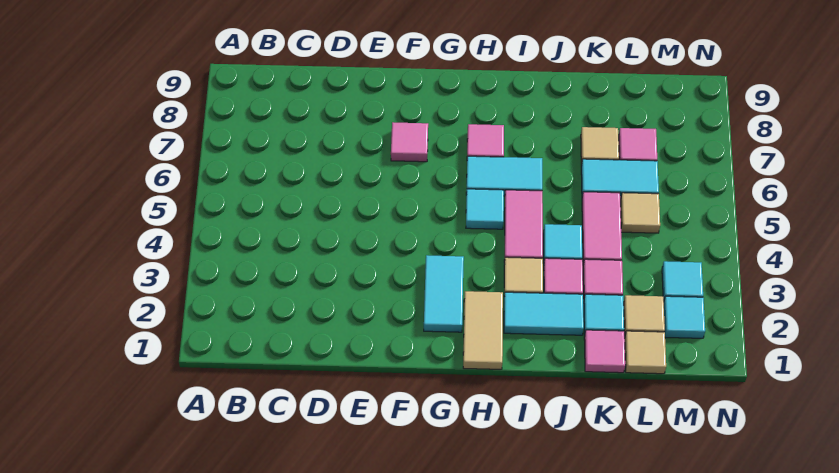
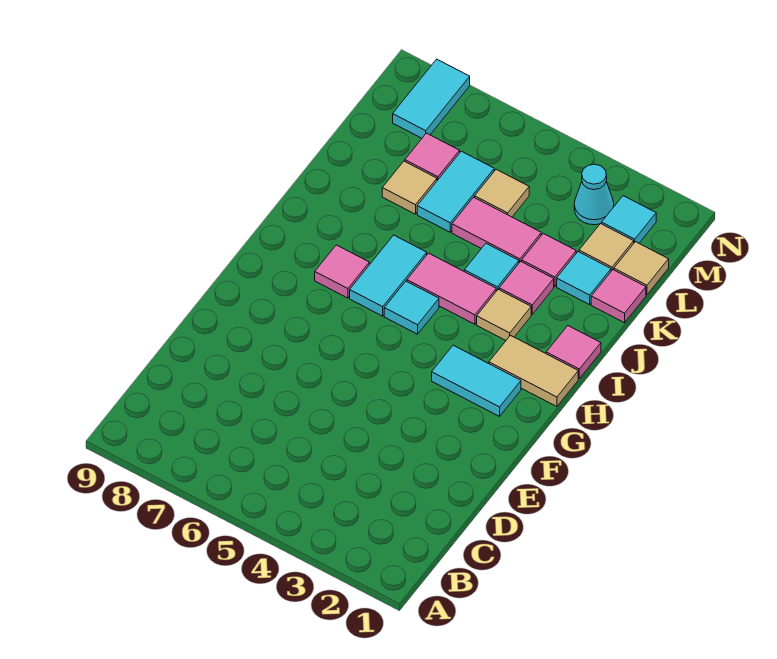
pink tile F7 level 1 -> pink tile I1 level 1
cyan tile I2:J2 level 1 -> cyan tile M8:N8 level 1
cyan tile M3 level 1 -> cyan cone M3 level 1

